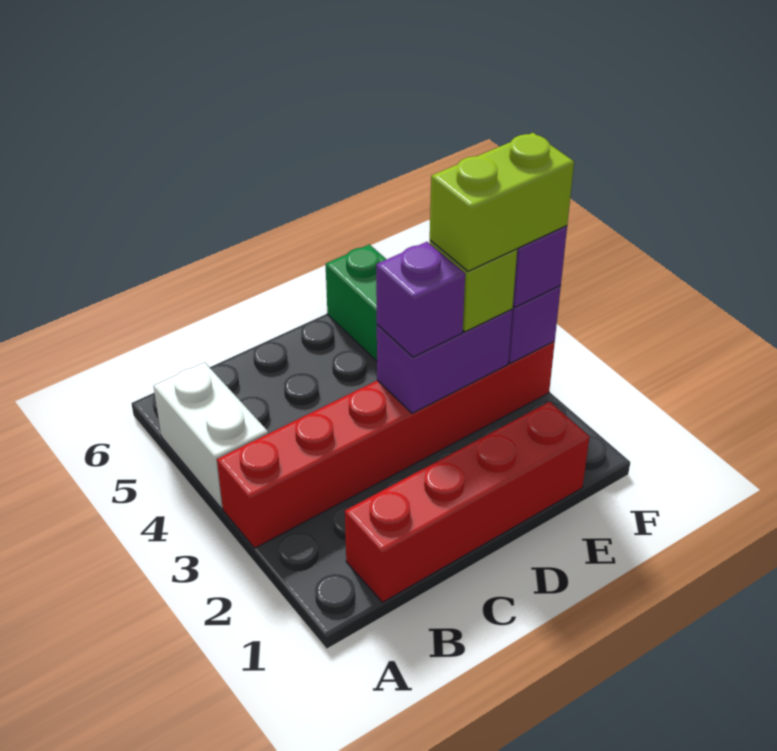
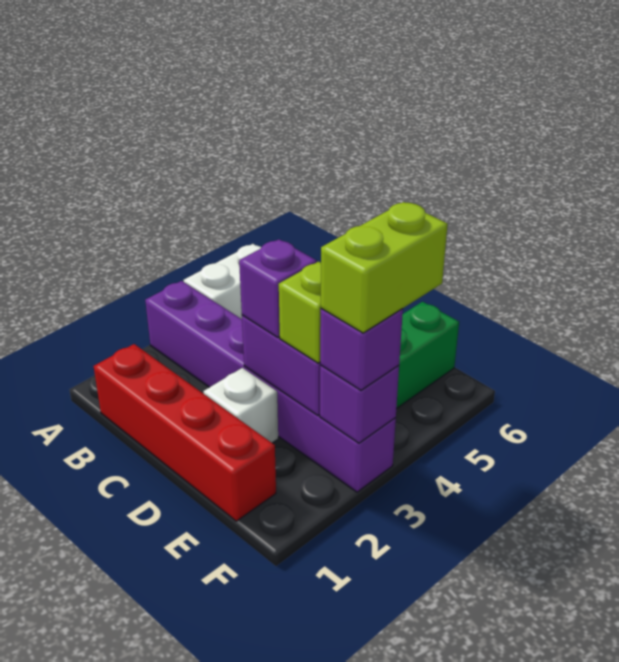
red brick A3:F3 level 1 -> purple brick A3:F3 level 1
none -> white brick D2 level 1
lime brick E3:F3 level 4 -> lime brick F3:F4 level 4

